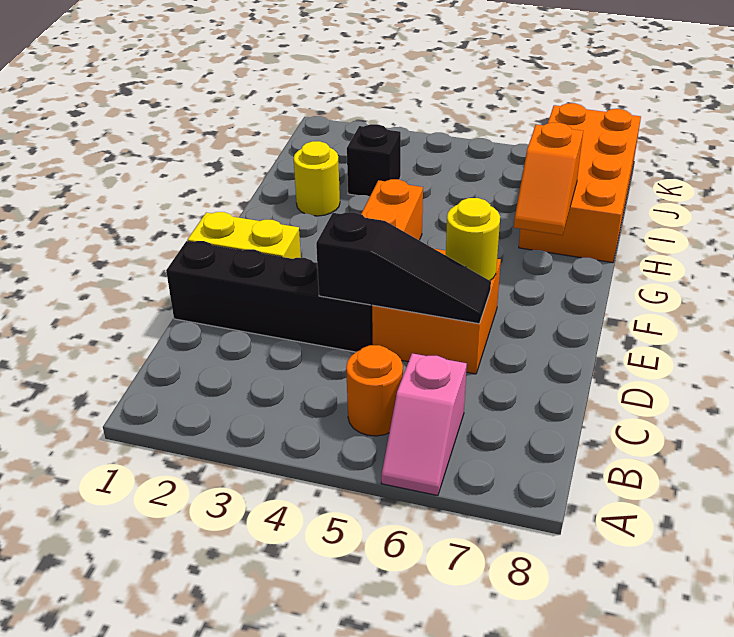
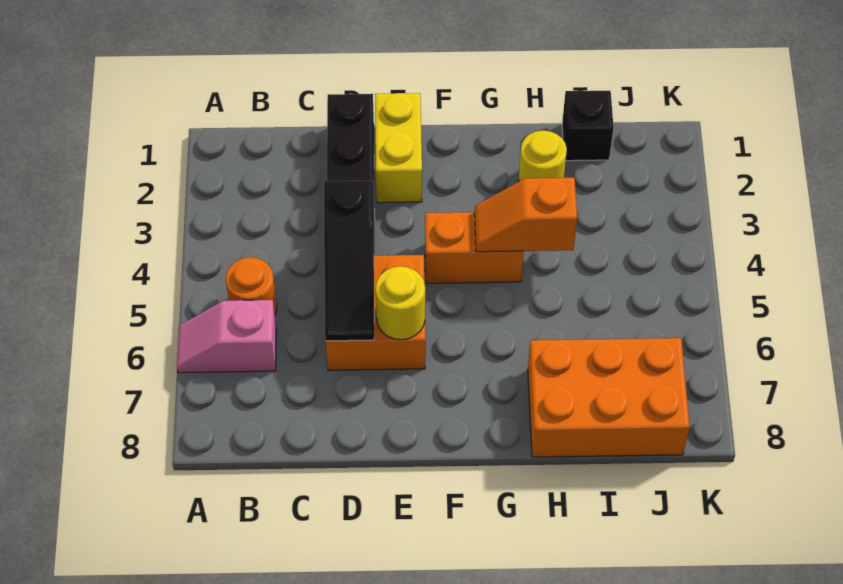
orange slope G7:H7 level 2 top H -> orange slope G4:H4 level 2 top H
orange brick H7:K8 level 1 -> orange brick H7:J8 level 1
black brick I3 level 1 -> black brick I1 level 1

